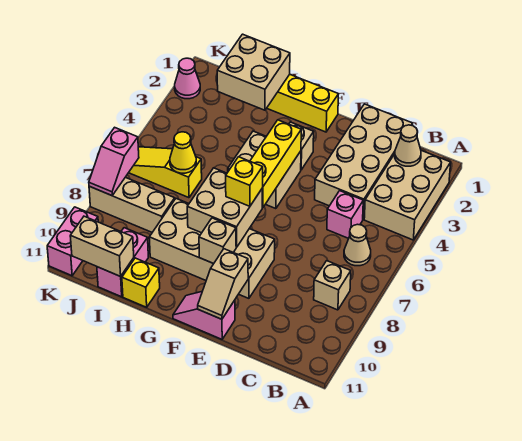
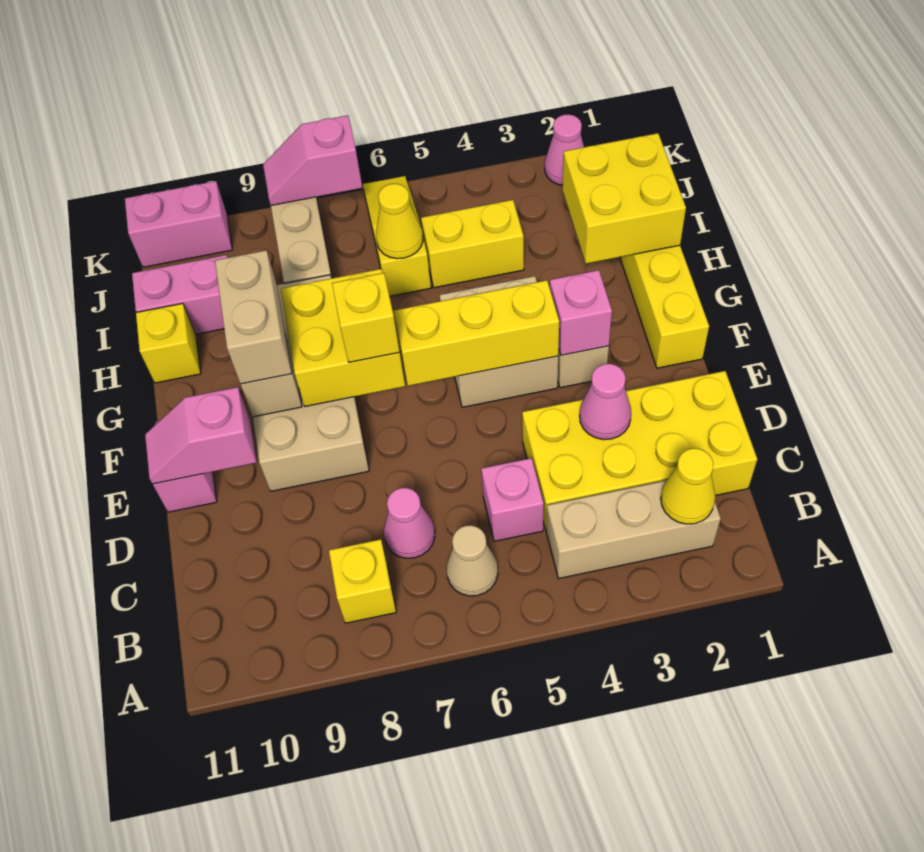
tan brick A2:B4 level 1 -> tan brick B2:B4 level 1
tan cone B2 level 2 -> yellow cone B2 level 2
tan brick B8 level 1 -> yellow brick B8 level 1
tan brick C1:D4 level 1 -> yellow brick C1:D4 level 1
none -> pink cone C7 level 1
none -> pink cone D3 level 2
tan slope E10:E11 level 2 top 10 -> pink slope E10:E11 level 2 top 10
none -> pink brick F3 level 2
tan brick F7:G8 level 2 -> yellow brick F7:G8 level 2
tan brick H1:I2 level 2 -> yellow brick H1:I2 level 2
none -> yellow brick I4:I5 level 1
tan brick I11:J11 level 2 -> tan brick F9:G9 level 3

